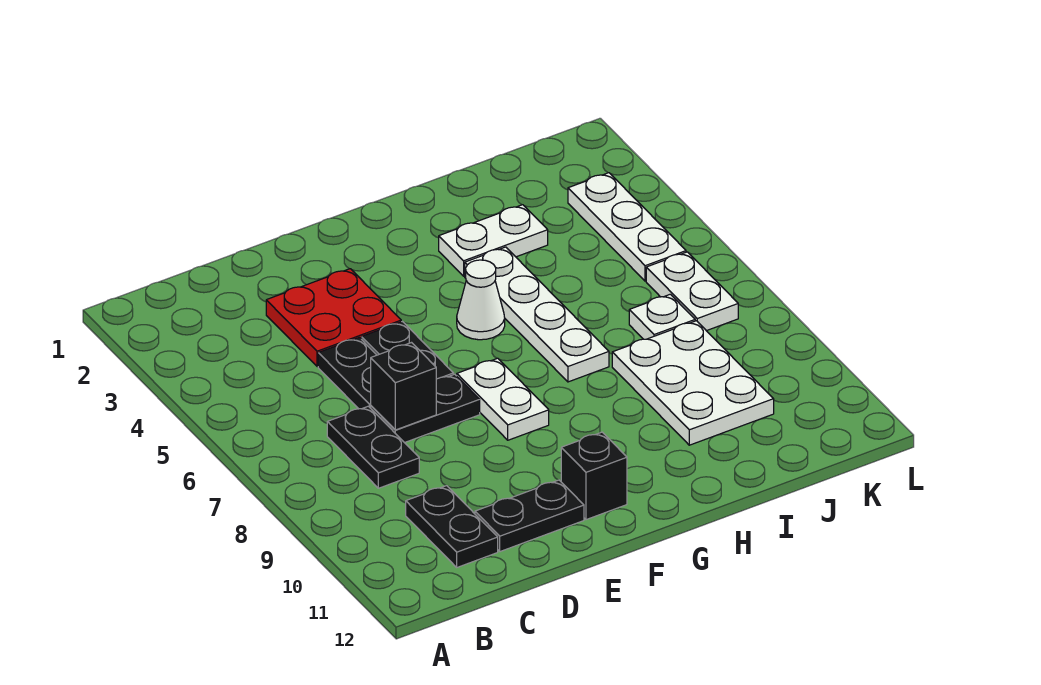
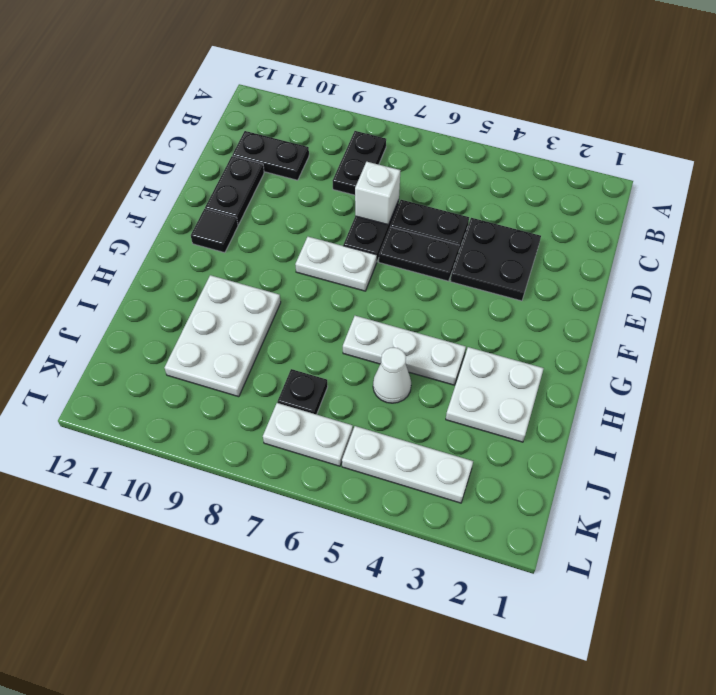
black plate C7:C8 level 1 -> black plate B8:C8 level 1
red plate D3:E4 level 1 -> black plate D3:E4 level 1
black brick D7 level 2 -> white brick D7 level 2
black brick F11 level 1 -> black tile F11 level 1
white cone G5 level 1 -> white cone I5 level 1
white plate H3:I3 level 1 -> white plate H2:I3 level 1
white plate H4:H7 level 1 -> white plate H4:H6 level 1
white plate I8:J10 level 1 -> white plate H9:J10 level 1
white plate J7 level 1 -> black plate J7 level 1

